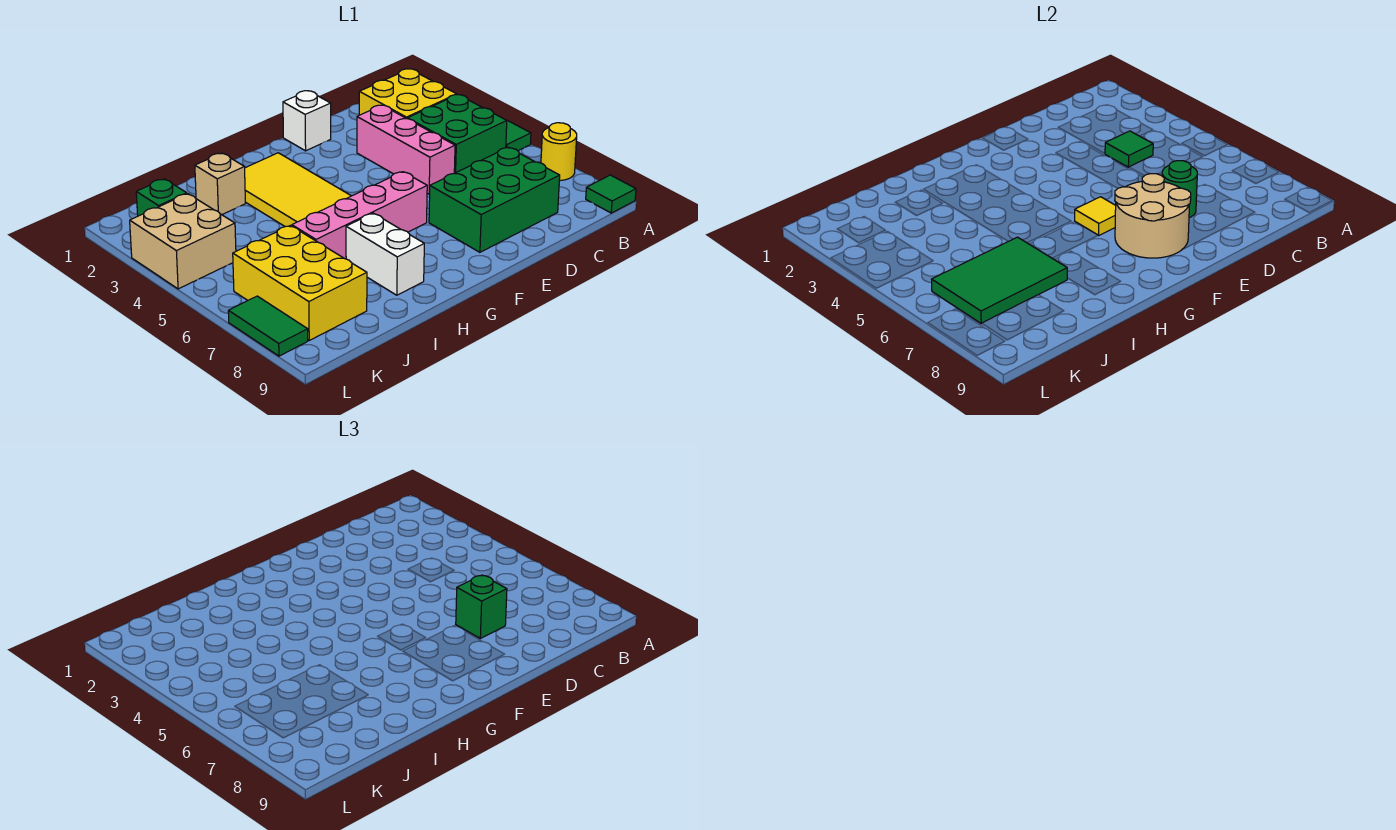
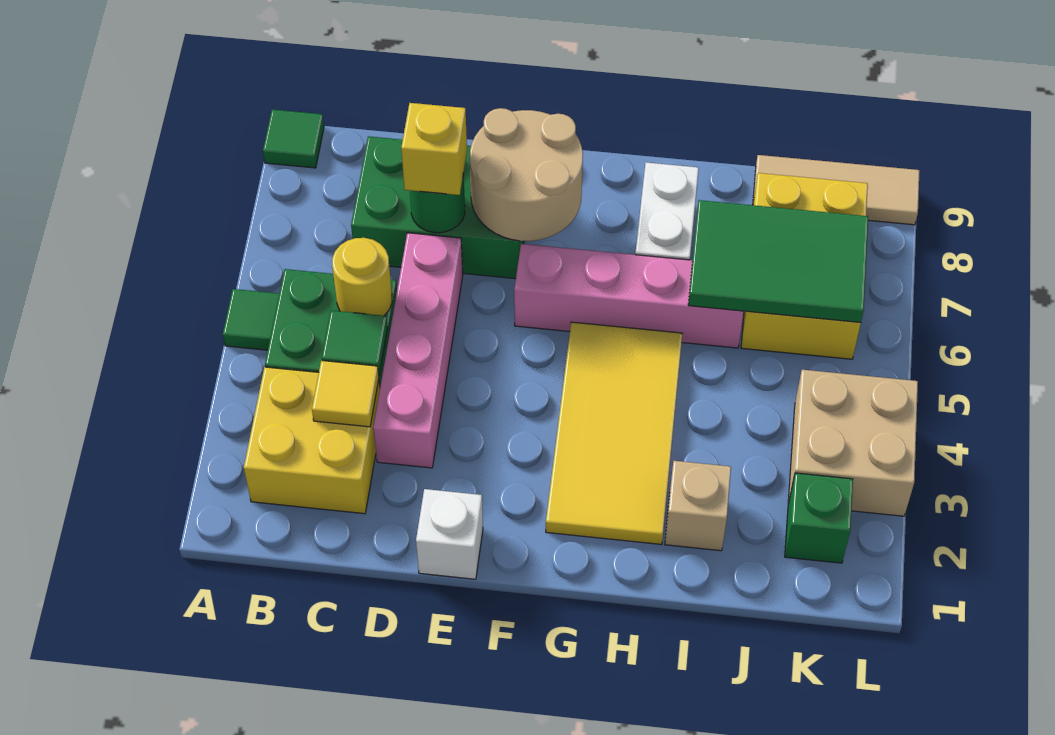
yellow round brick A7 level 1 -> yellow round brick C5 level 2
pink brick D3:D5 level 1 -> pink brick D3:D6 level 1
green brick D7 level 3 -> yellow brick D7 level 3
yellow tile F6 level 2 -> yellow tile C3 level 2
none -> tan tile J9:L9 level 1
green tile L7:L8 level 1 -> none

